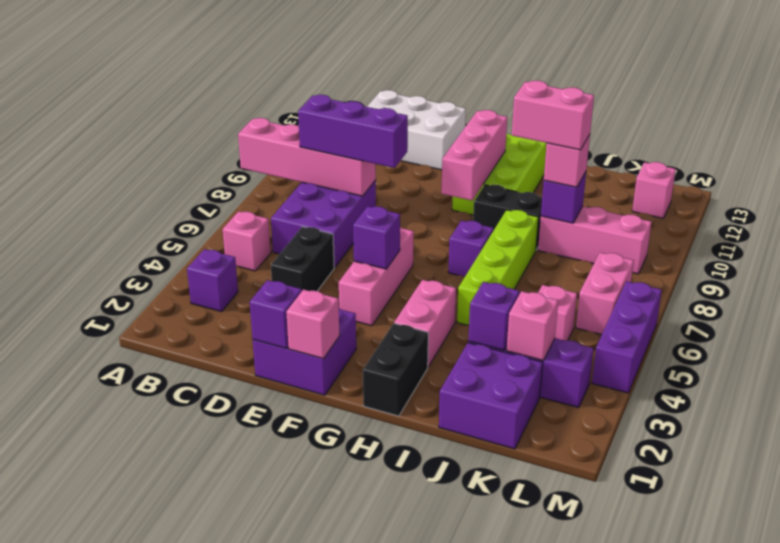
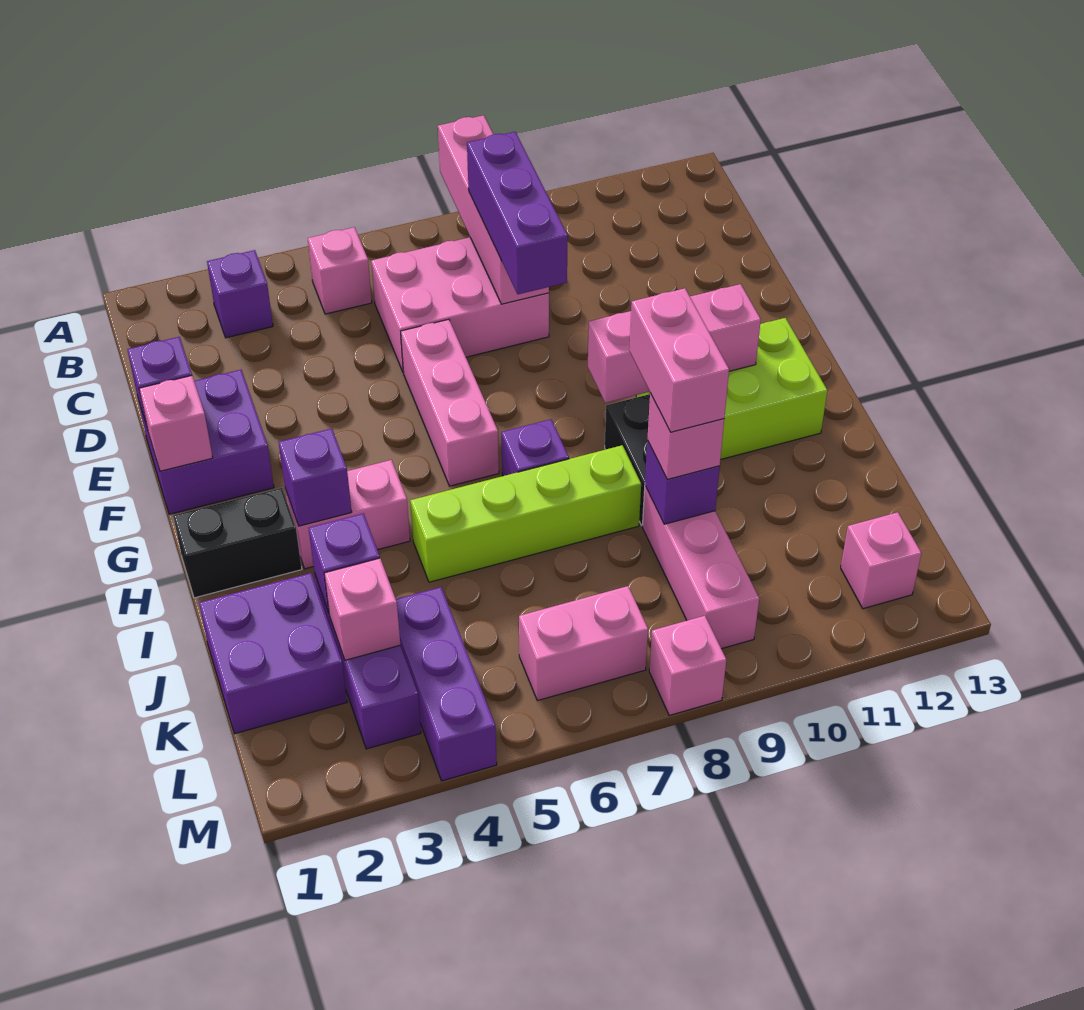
purple brick C6:D8 level 1 -> pink brick C6:D8 level 1
white brick C12:E13 level 1 -> none
black brick D4:D5 level 1 -> none
pink brick F4:F6 level 1 -> pink brick E6:G6 level 1
purple brick F5 level 2 -> purple brick H3 level 2
pink brick K5 level 1 -> pink brick M8 level 1
purple brick M4:M6 level 1 -> purple brick K4:M4 level 1

